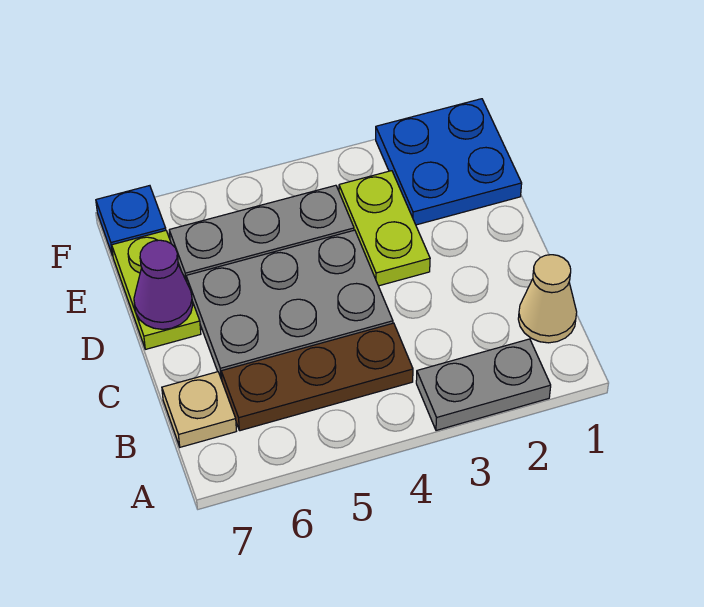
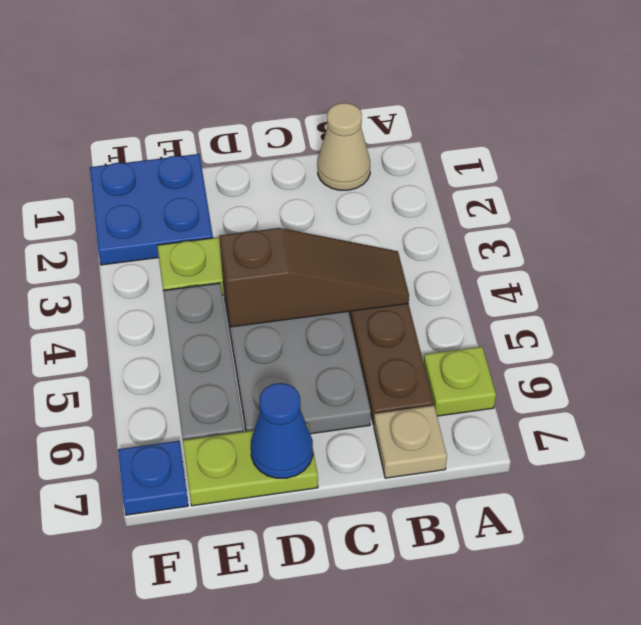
grey plate A2:A3 level 1 -> none
none -> lime plate A6 level 1
none -> brown slope B4:D4 level 2 top D
purple cone D7 level 2 -> blue cone D7 level 2

